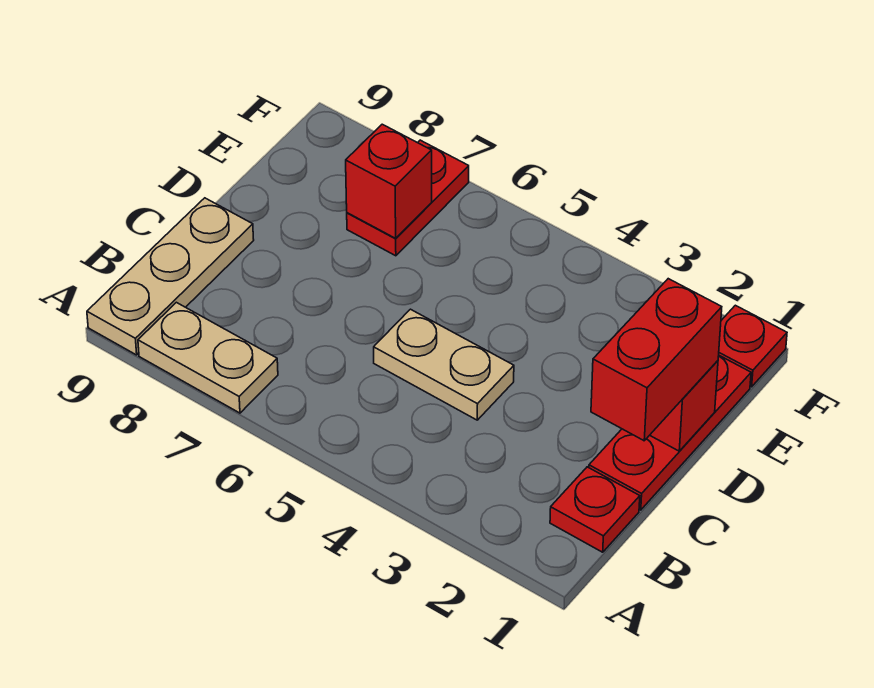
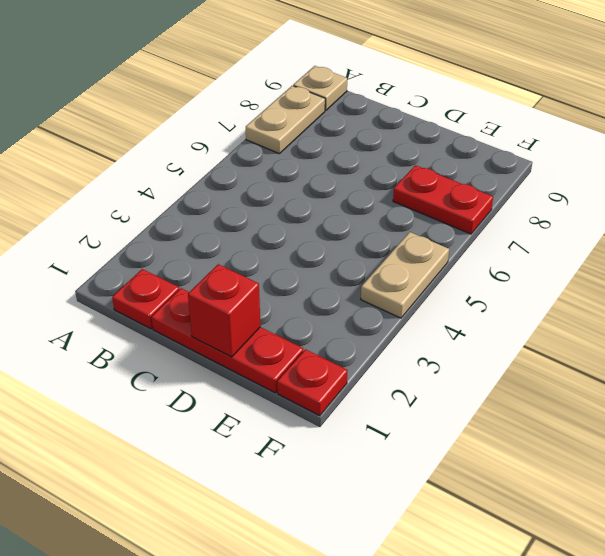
tan plate A9:C9 level 1 -> tan plate A9 level 1
red brick C1:D1 level 3 -> none
tan plate C4:C5 level 1 -> tan plate F4:F5 level 1
red brick E7 level 2 -> none

